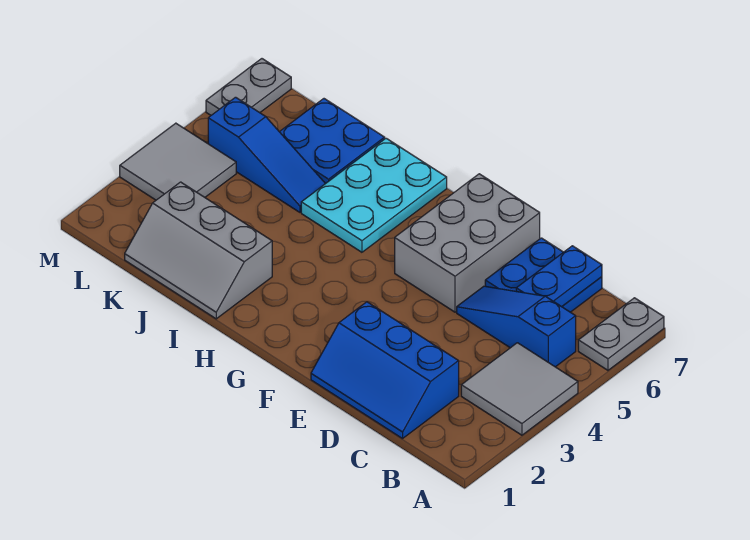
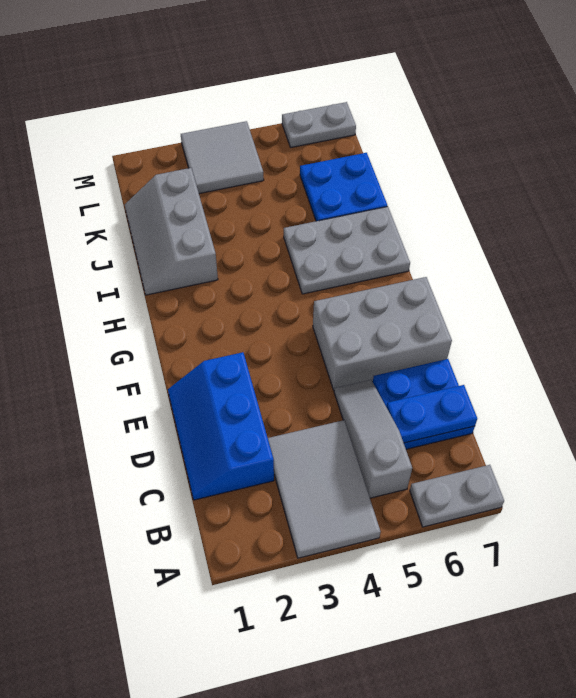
grey tile A3:B4 level 1 -> grey tile A3:C4 level 1
blue slope B5:D5 level 1 top B -> grey slope B5:D5 level 1 top B
cyan plate H5:I7 level 1 -> grey plate H5:I7 level 1
blue slope J5:L5 level 1 top L -> none

